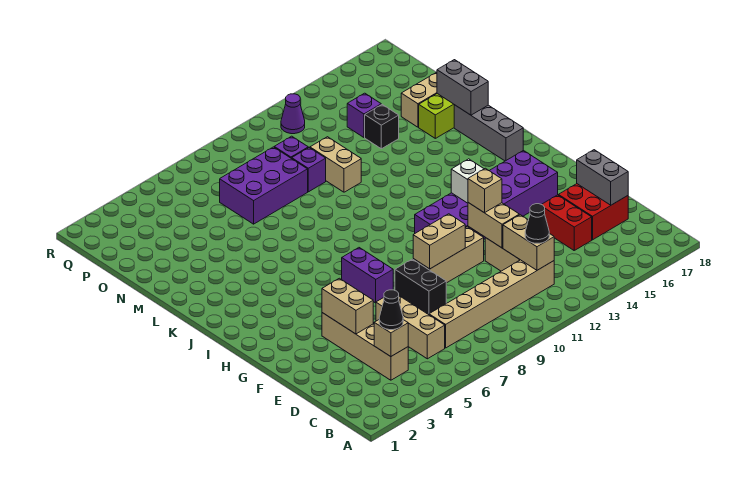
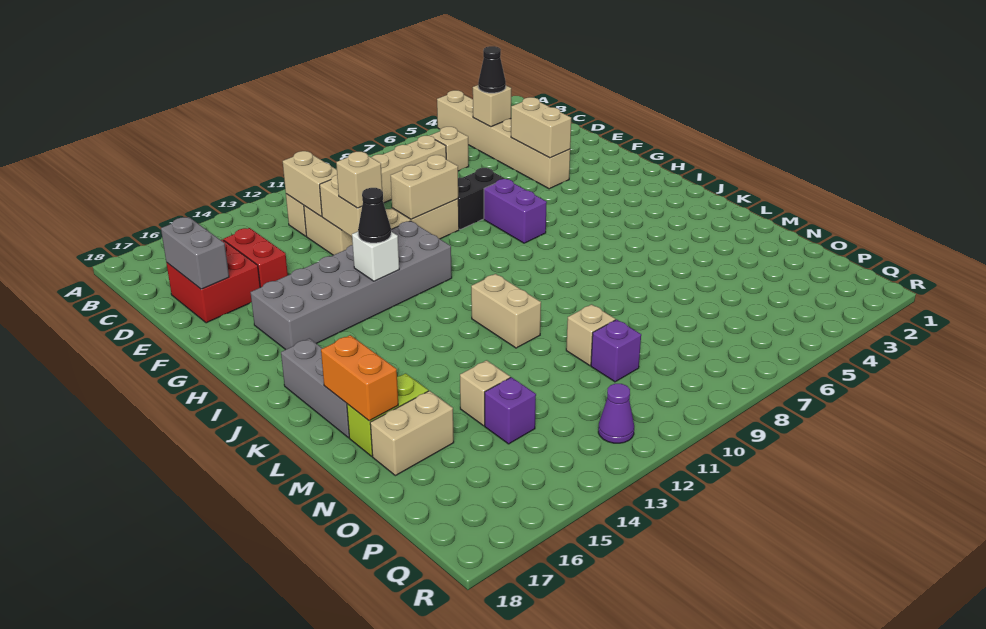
tan brick C4:F4 level 1 -> tan brick A4:F4 level 1
tan brick C6:E6 level 1 -> tan brick C6 level 1
black cone C12 level 3 -> black cone H13 level 3
black brick E8:F8 level 1 -> black brick F7:F8 level 1
purple brick G11:H16 level 1 -> grey brick G11:H16 level 1
grey brick L17:M17 level 2 -> orange brick L17:M17 level 2
tan brick M11:N11 level 1 -> tan brick K11:L11 level 1
purple brick N7:O9 level 1 -> none
purple brick N10 level 1 -> tan brick N10 level 1
black brick N14 level 1 -> tan brick N14 level 1

